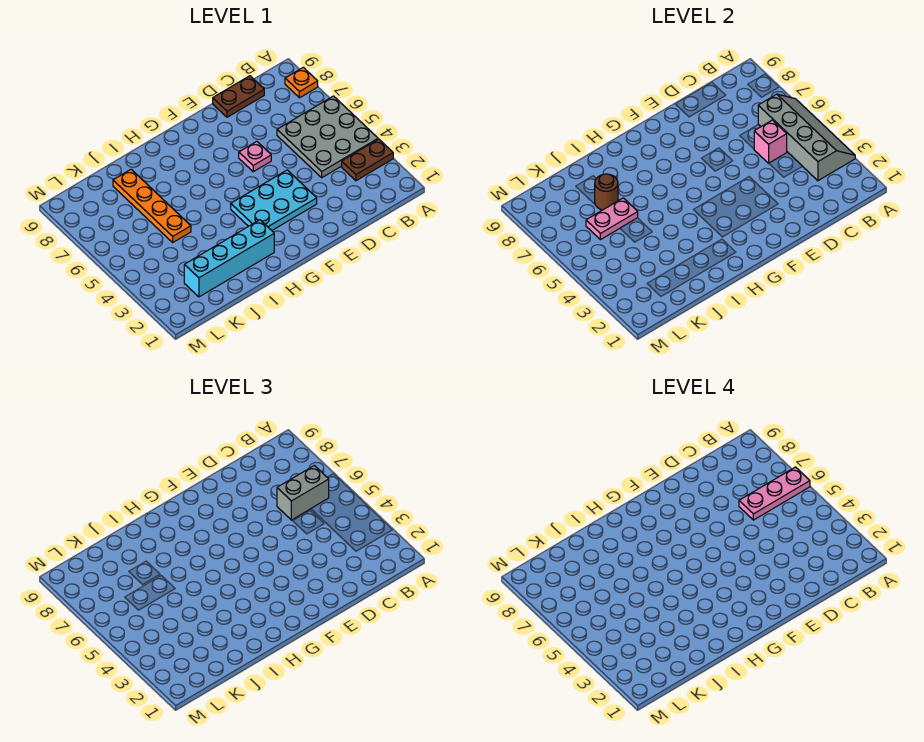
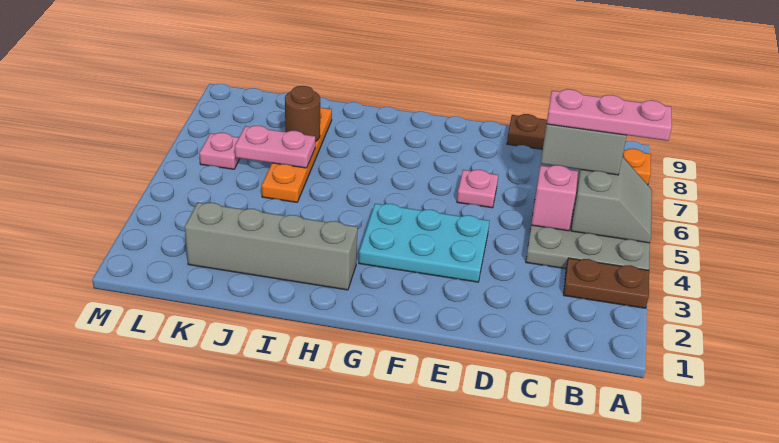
grey slope A3:B6 level 2 top B -> grey slope A5:B6 level 2 top B
cyan brick H2:K2 level 1 -> grey brick H2:K2 level 1
none -> pink plate L6 level 1

